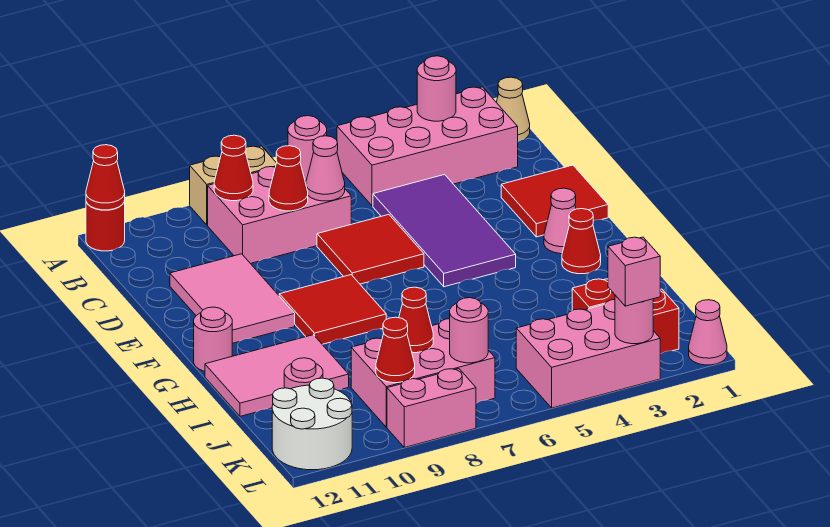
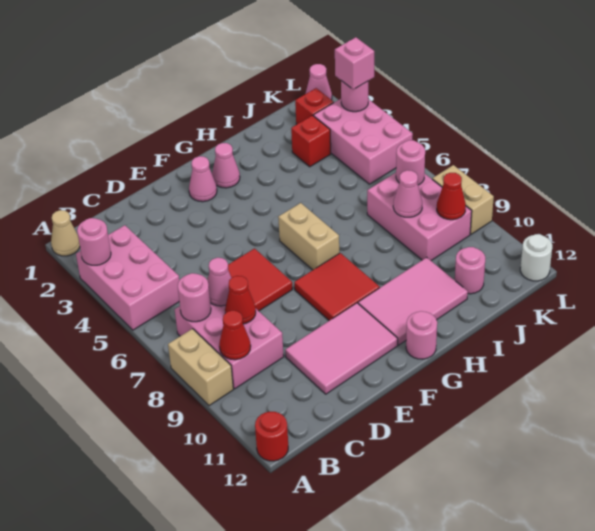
pink brick A2:B5 level 1 -> pink brick A3:B5 level 1
red cone A12 level 2 -> none
purple tile C4:F5 level 1 -> none
red tile D1:E2 level 1 -> none
red cone G2 level 1 -> pink cone G2 level 1
none -> tan brick G6:G7 level 1
pink tile H10:I12 level 1 -> pink tile G10:I11 level 1
red cone J8 level 2 -> pink cone J8 level 2
white round brick K11:L12 level 1 -> white round brick L12 level 1
pink brick L8:L9 level 1 -> tan brick L8:L9 level 1

